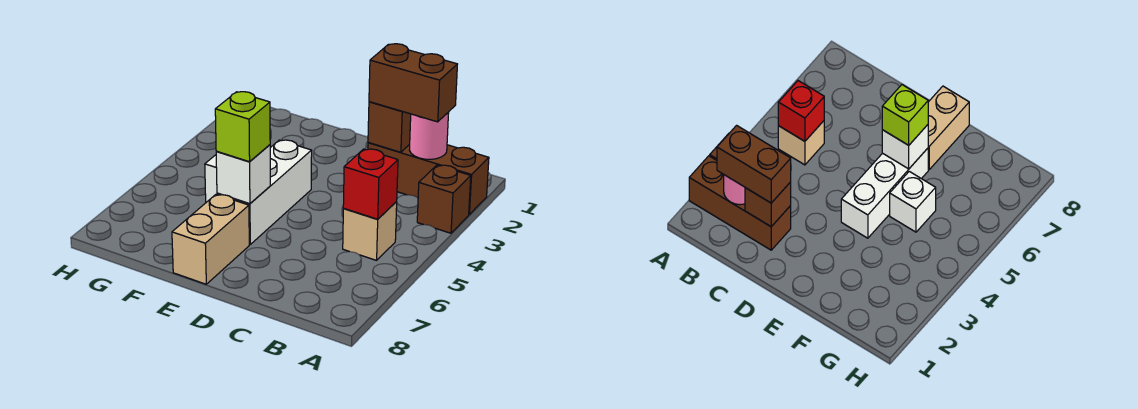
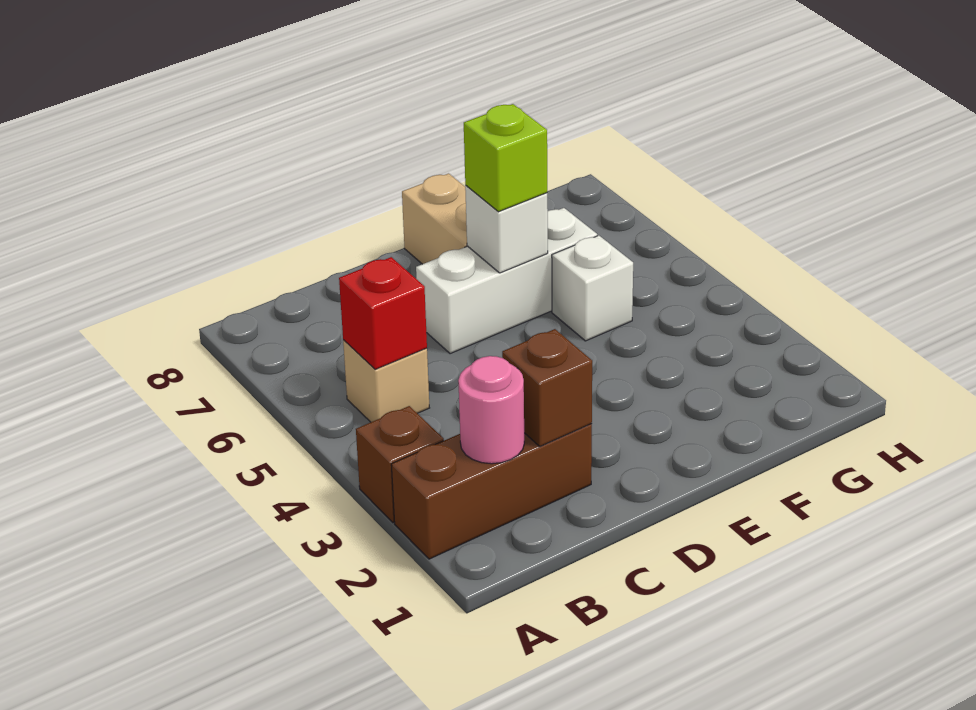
brown brick B2:C2 level 3 -> none
white brick E4:E6 level 1 -> white brick D6:F6 level 1

